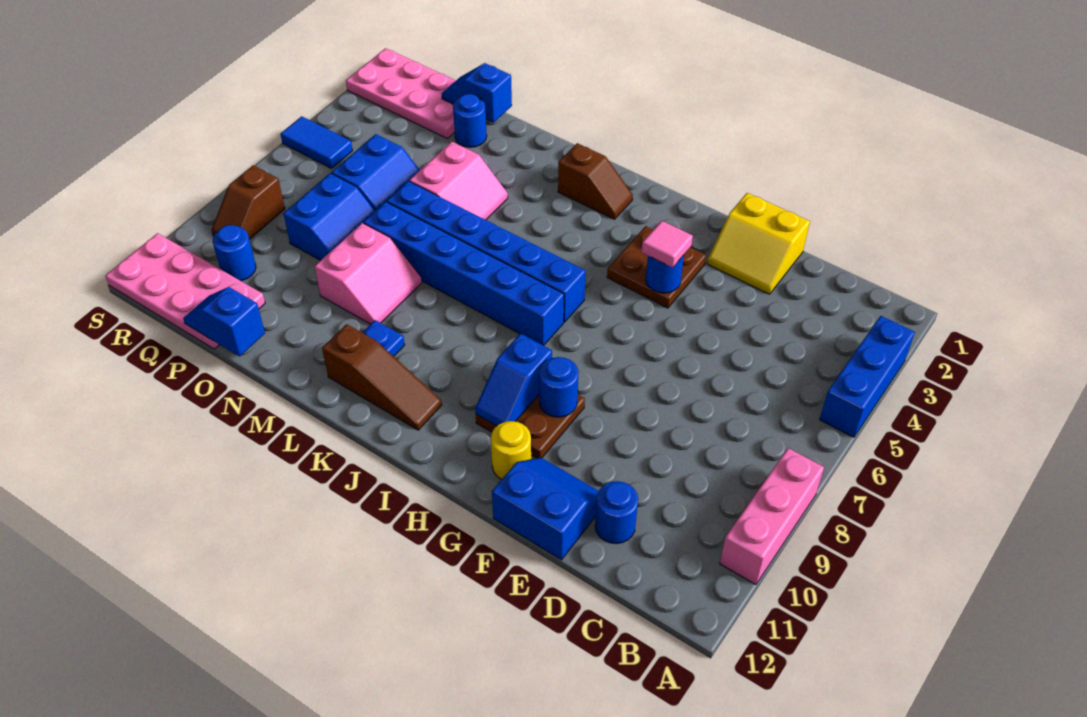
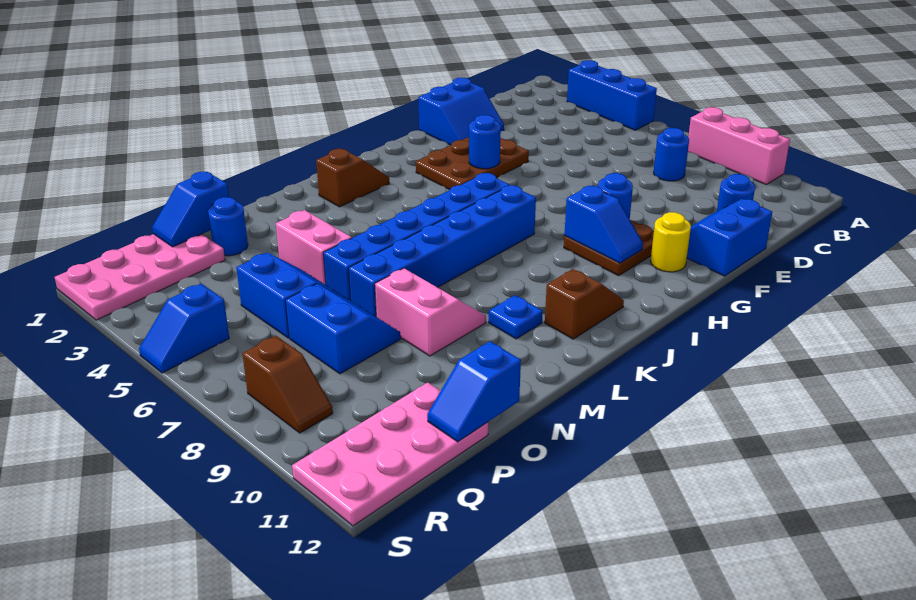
yellow slope E1:F2 level 1 top 1 -> blue slope E1:F2 level 1 top 1
brown plate G3:H4 level 1 -> brown plate F3:H4 level 1
pink tile G4 level 3 -> none
brown slope J11:L11 level 1 top L -> brown slope J11:K11 level 1 top K
blue round brick Q10 level 1 -> blue round brick C8 level 1
blue tile R5:S5 level 1 -> blue slope R5:S5 level 1 top R

